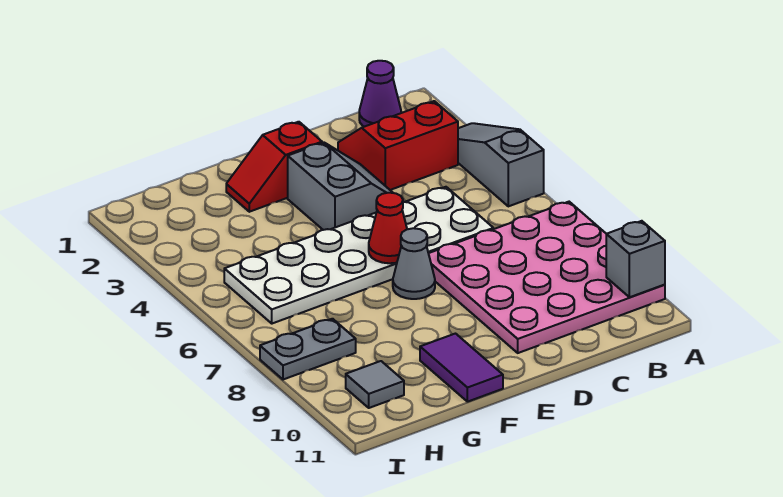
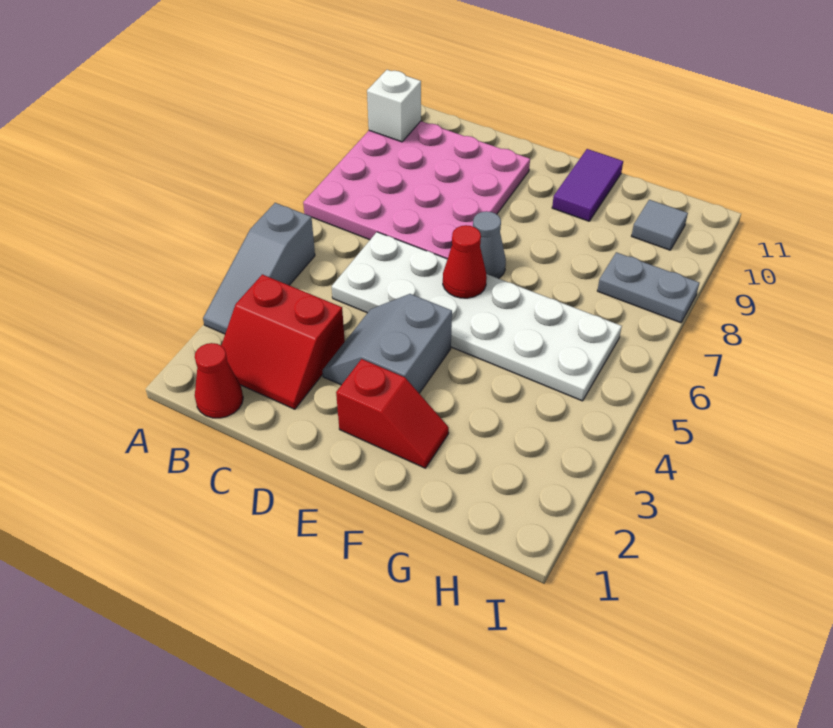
grey brick A10 level 2 -> white brick A10 level 2
purple cone B1 level 1 -> red cone B1 level 1

